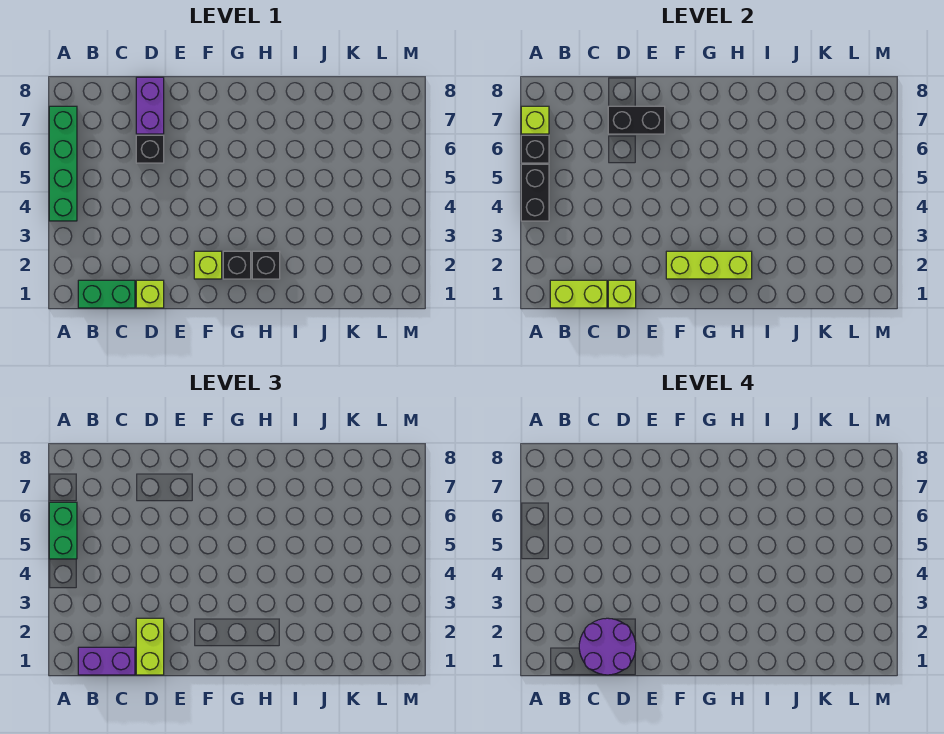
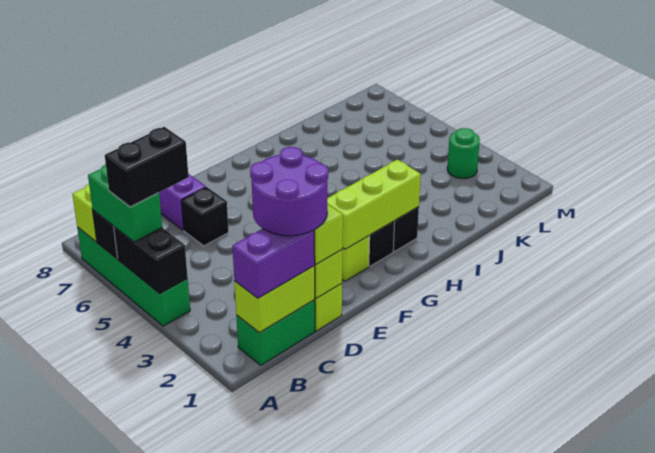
black brick D7:E7 level 2 -> black brick A5:B5 level 4
none -> green round brick L3 level 1

